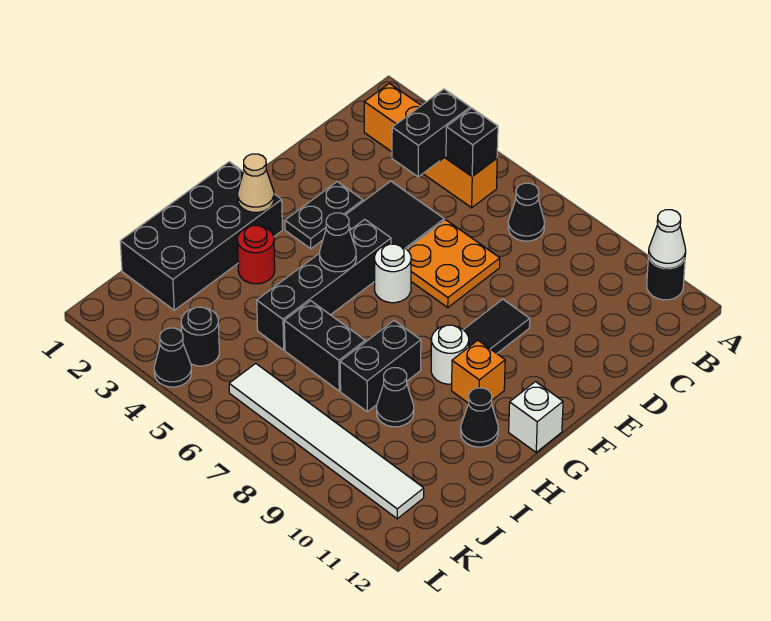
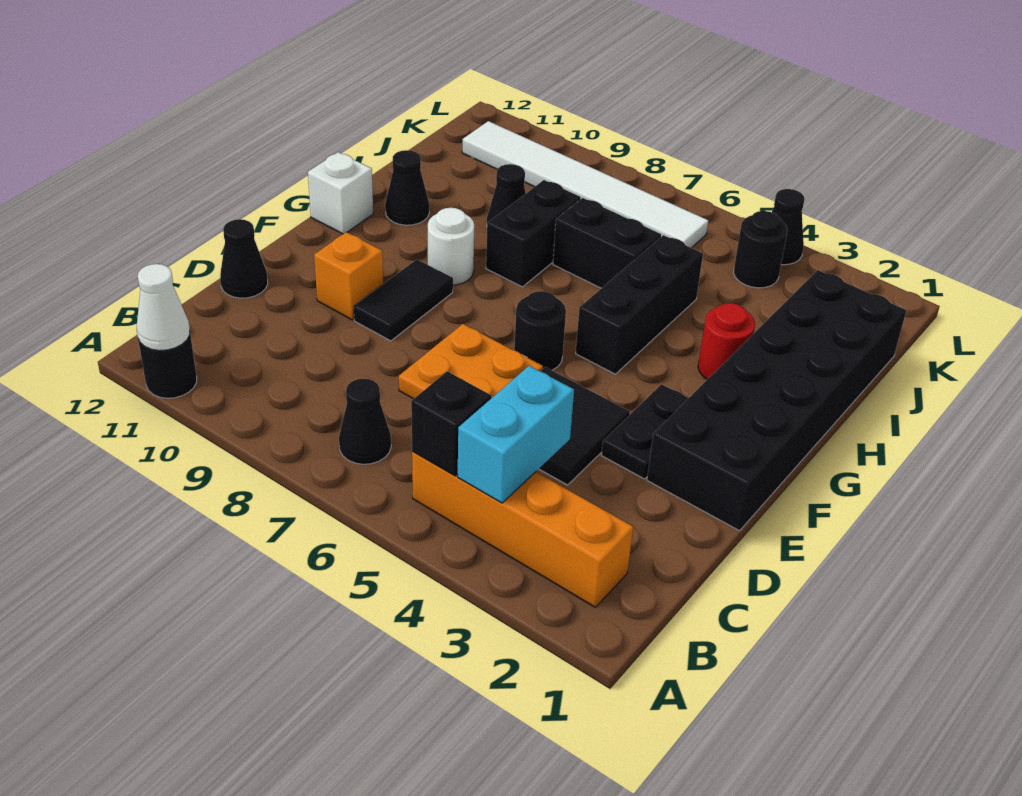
black brick B4:C4 level 2 -> cyan brick B4:C4 level 2
black brick F5:I5 level 1 -> black brick G5:I5 level 1
white round brick F6 level 1 -> black round brick F6 level 1
black brick G1:J2 level 1 -> black brick E1:J2 level 1
tan cone G2 level 2 -> none
black cone G5 level 2 -> black cone D12 level 1
orange brick G10 level 1 -> orange brick E10 level 1

